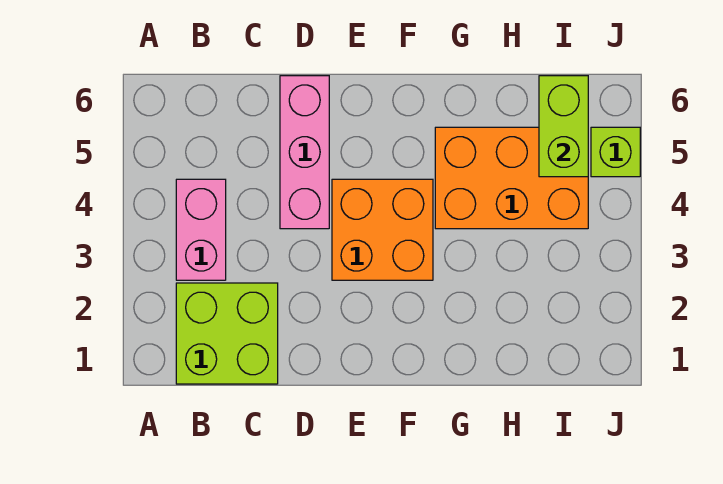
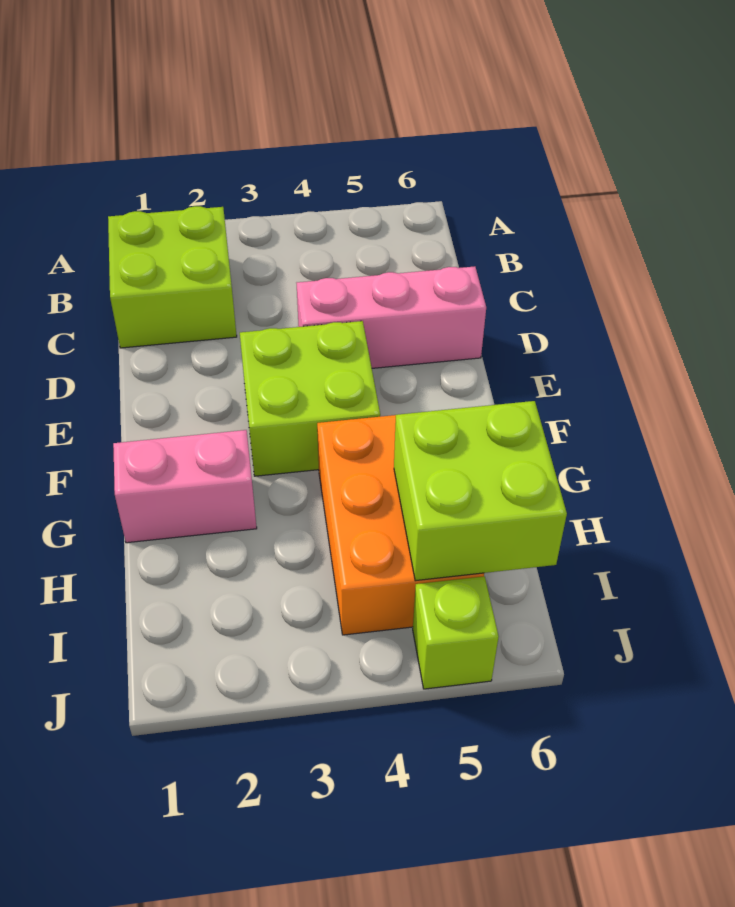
pink brick B3:B4 level 1 -> pink brick G1:G2 level 1
orange brick E3:F4 level 1 -> lime brick E3:F4 level 1
lime brick I5:I6 level 2 -> lime brick H5:I6 level 2

